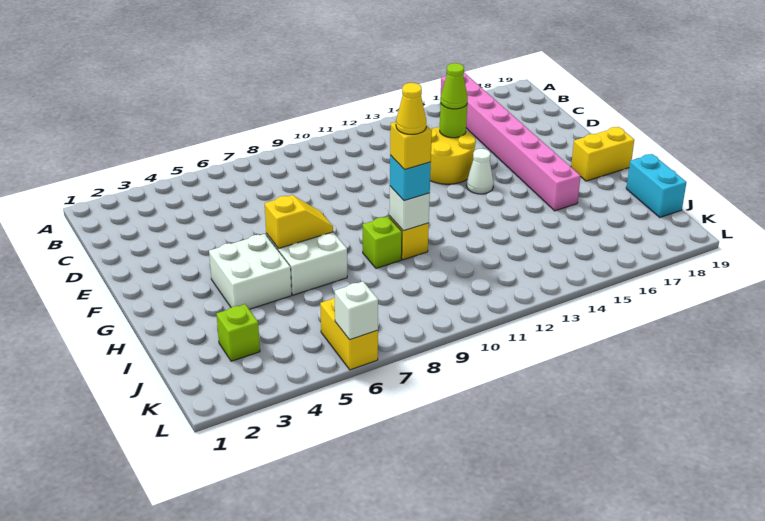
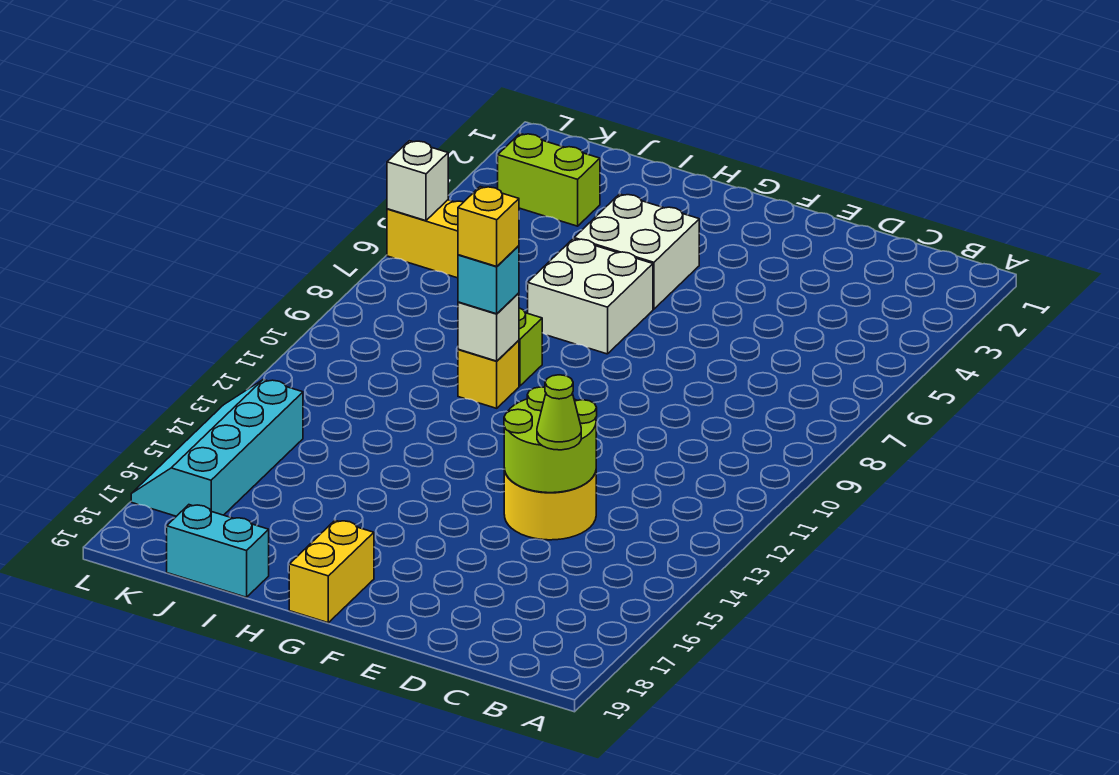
pink brick A16:H16 level 1 -> none
lime round brick D14 level 2 -> lime round brick D13:E14 level 2
white cone F14 level 1 -> none
yellow slope G6:G7 level 2 top 6 -> none
yellow cone H10 level 5 -> none
lime brick J3 level 1 -> lime brick J3:K3 level 1
none -> cyan slope K14:L17 level 1 top K

